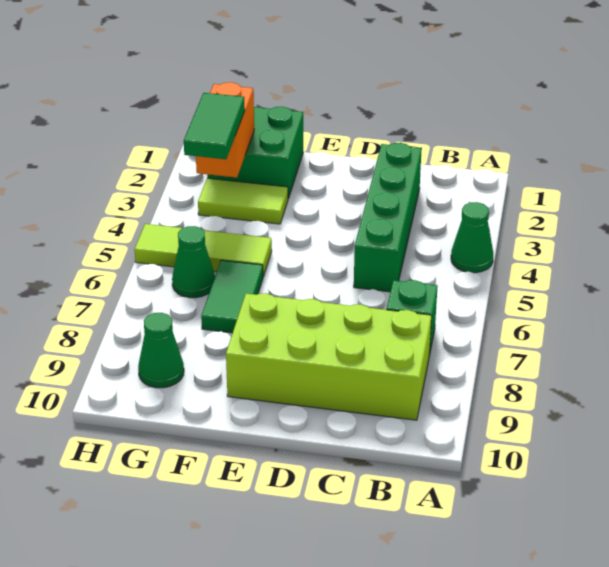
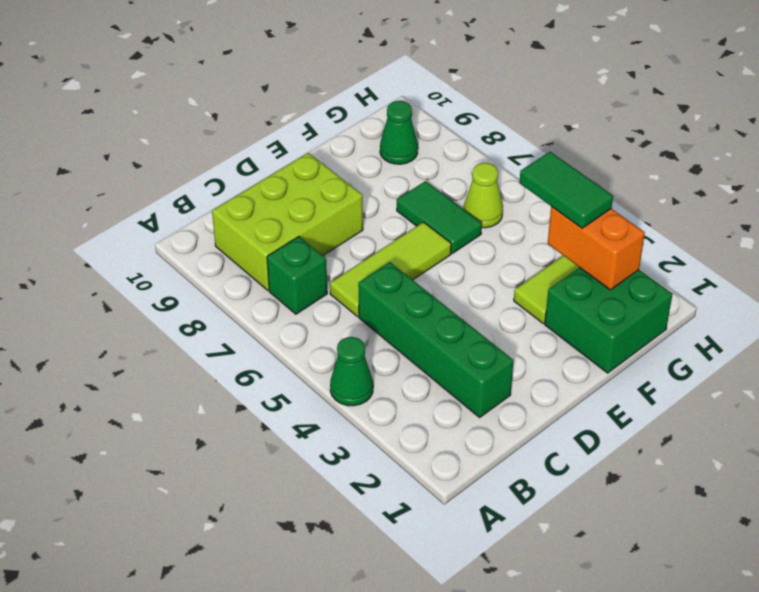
lime brick B8:E9 level 1 -> lime brick B8:D9 level 1
lime tile F5:H5 level 1 -> lime tile C6:E6 level 1
green cone G6 level 1 -> lime cone G6 level 1

